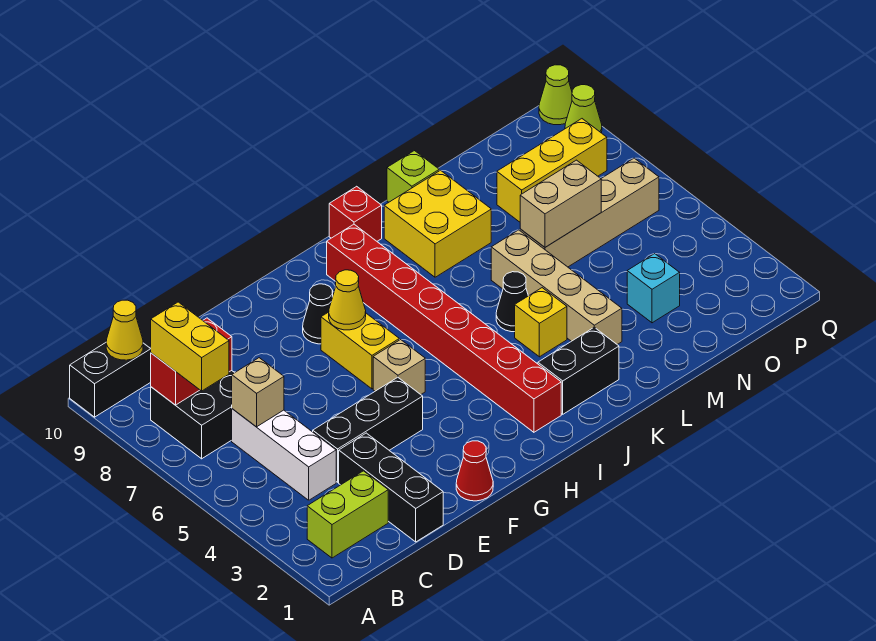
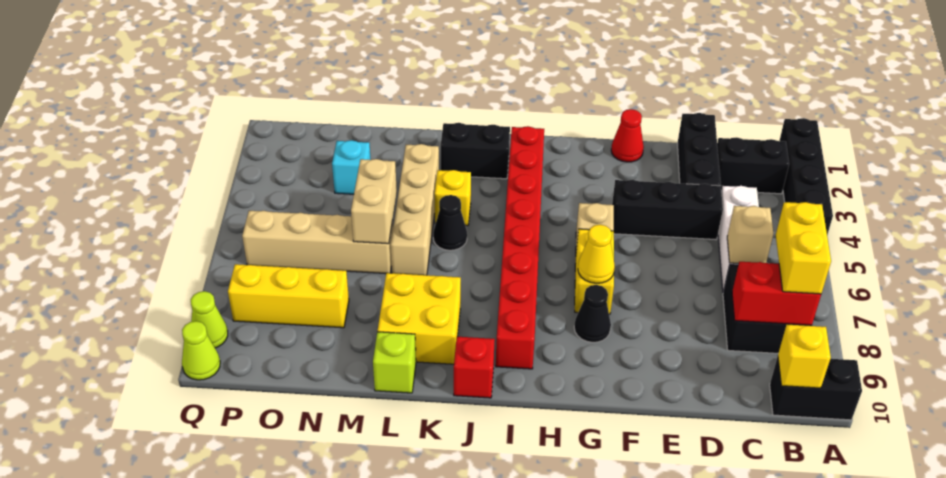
none -> black brick A1:A4 level 1
lime brick B2:C2 level 1 -> black brick B2:C2 level 1
yellow cone B10 level 2 -> yellow brick B10 level 2
tan brick M6:N6 level 2 -> tan brick M5:M6 level 2

